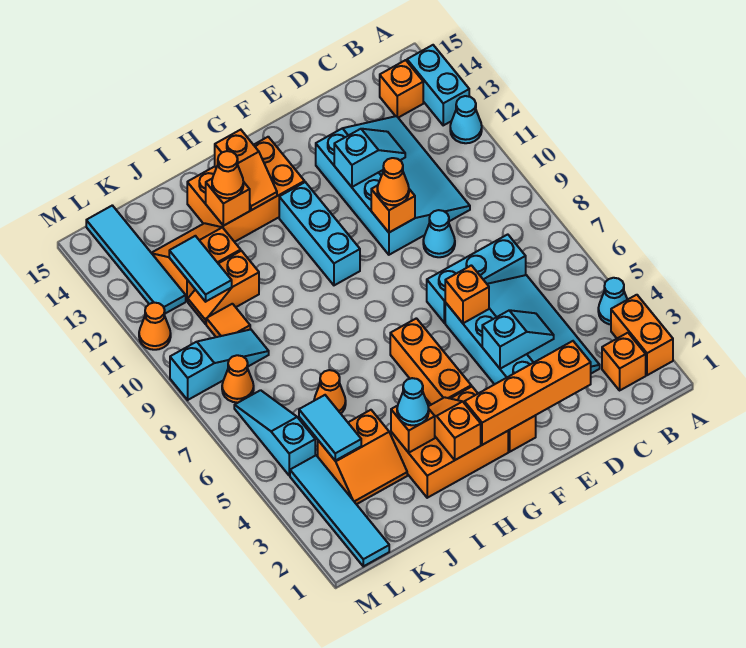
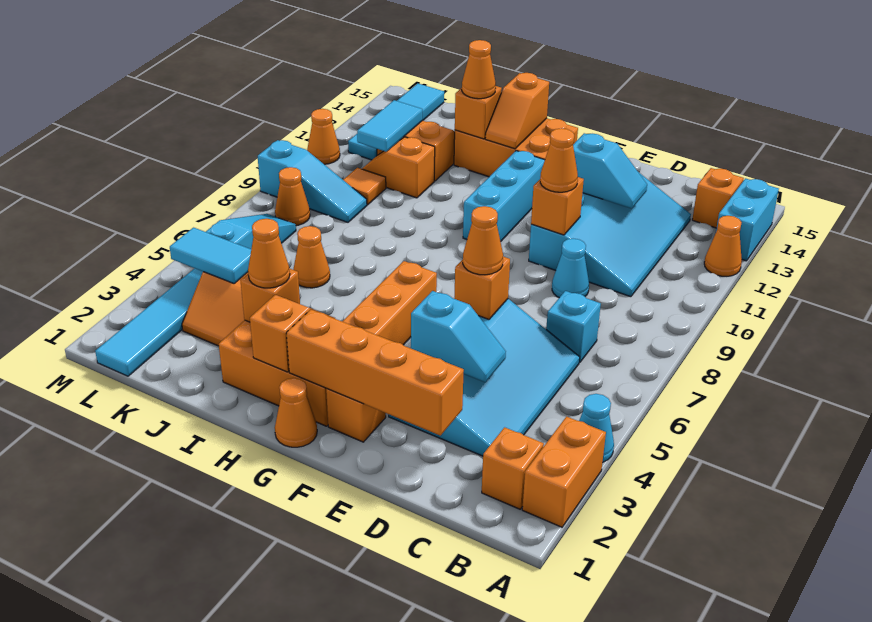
cyan cone A12 level 1 -> orange cone A12 level 1
cyan brick C7:E7 level 1 -> cyan brick C7 level 1
none -> orange cone E6 level 3
none -> orange cone G1 level 1
cyan cone I3 level 3 -> orange cone I3 level 3
cyan tile K4:K5 level 2 -> cyan tile K4:L4 level 2

